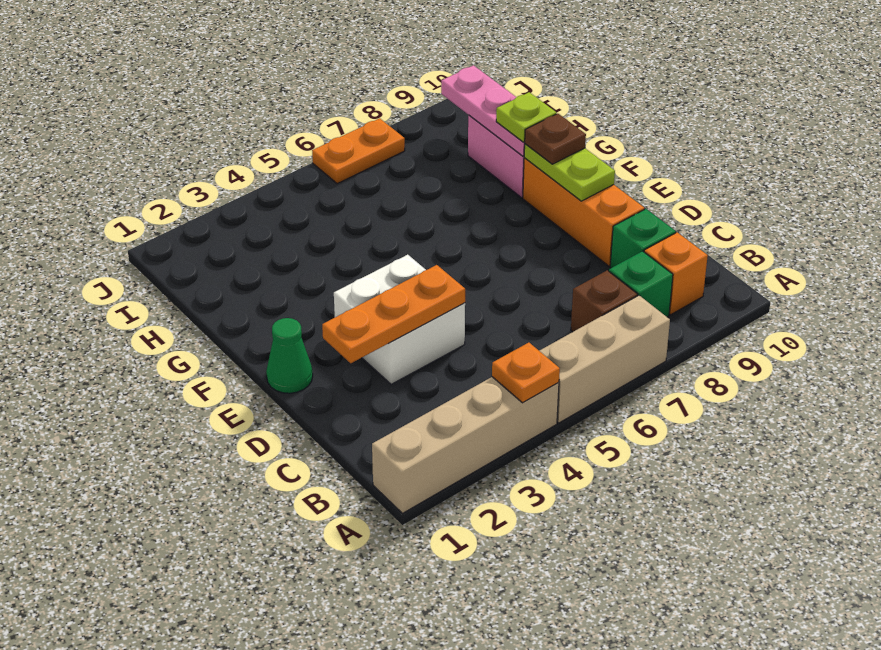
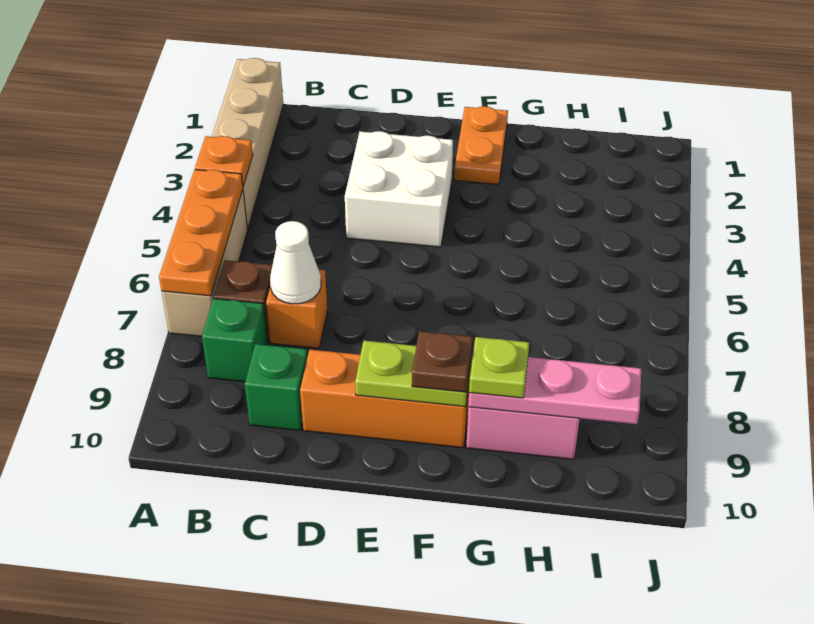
orange brick B9 level 1 -> orange brick C7 level 1
none -> white cone C7 level 2
orange plate D2:D4 level 2 -> orange plate A5:A7 level 2
green cone E1 level 1 -> none
orange plate J6:J7 level 1 -> orange plate F1:F2 level 1

